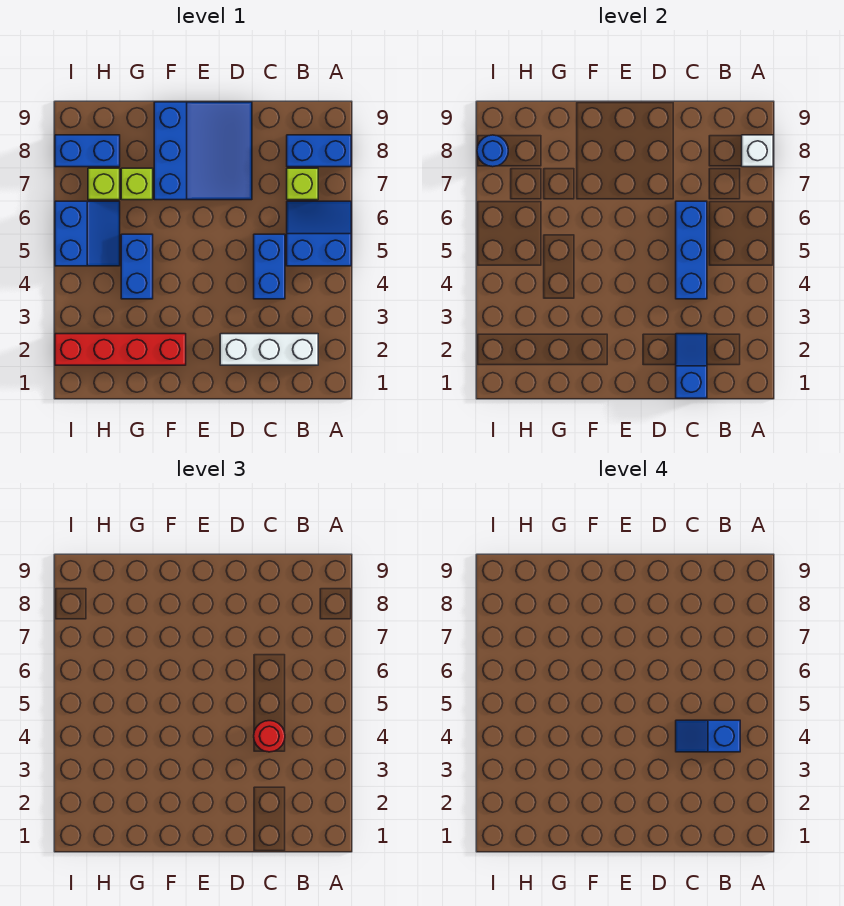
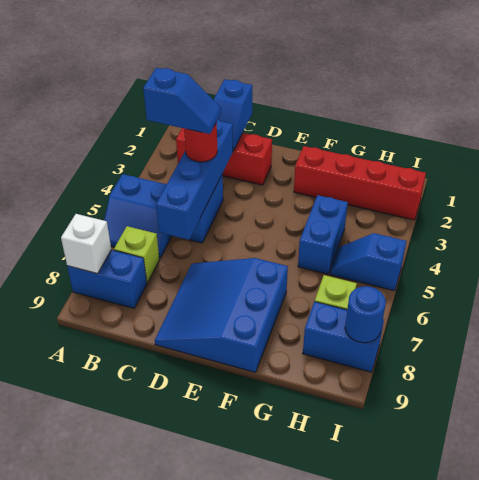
white brick B2:D2 level 1 -> red brick B2:D2 level 1
blue brick C4:C6 level 2 -> blue brick C3:C6 level 2
lime brick G7 level 1 -> none
blue slope H5:I6 level 1 top I -> blue slope H5:I5 level 1 top I

